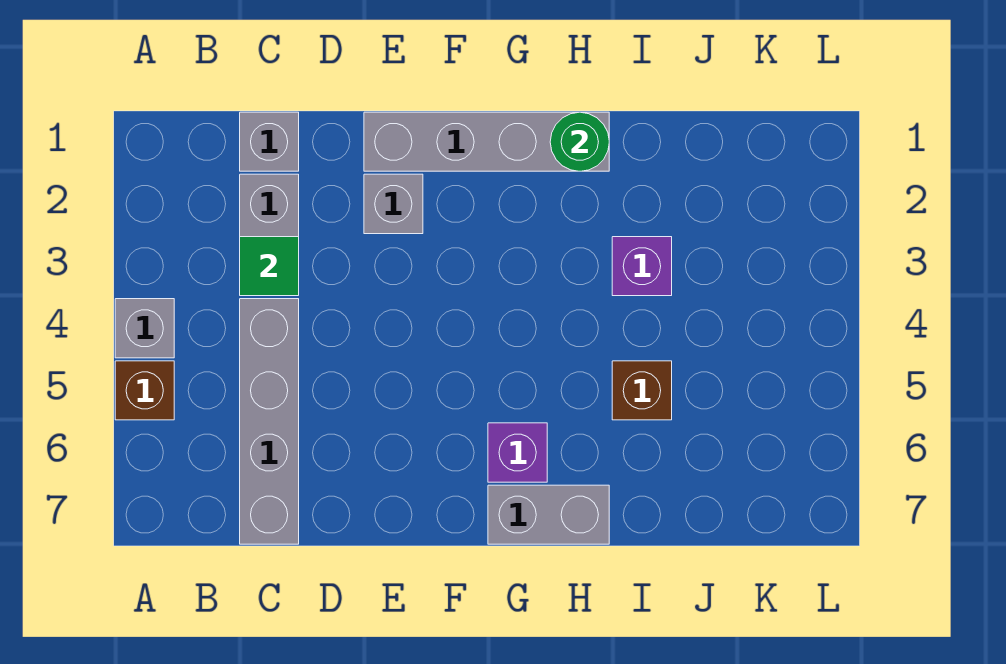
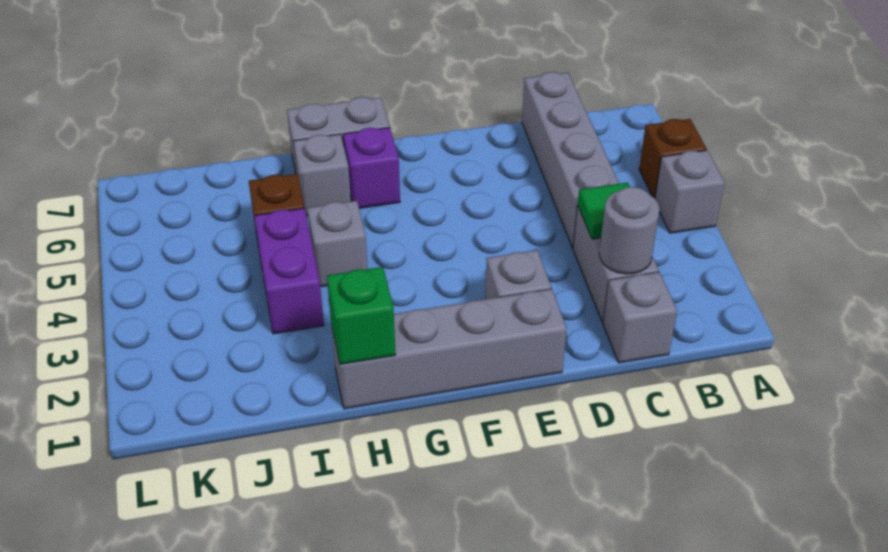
none -> grey round brick C2 level 2
green round brick H1 level 2 -> green brick H1 level 2
none -> grey brick H4 level 1
none -> grey brick H6 level 1
purple brick I3 level 1 -> purple brick I3:I4 level 1

